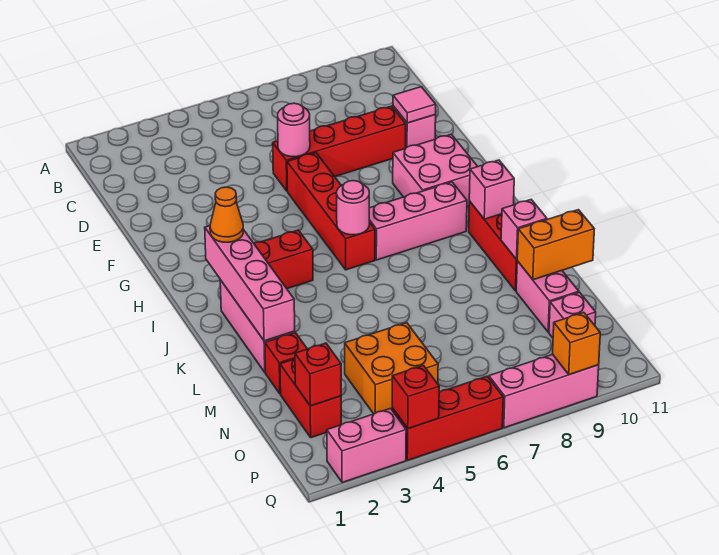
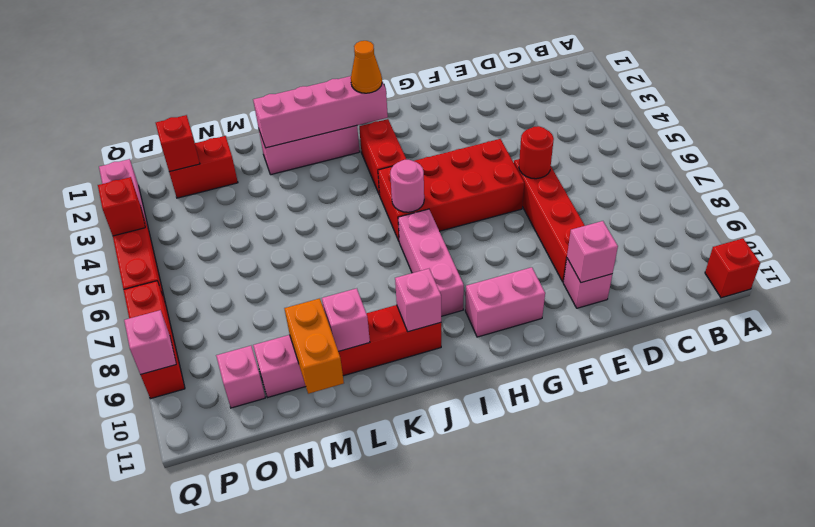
pink round brick E6 level 2 -> red round brick E6 level 2
pink tile E10 level 2 -> pink brick E10 level 2
red brick F6:I6 level 1 -> red brick F5:I6 level 1
pink brick G9:H10 level 1 -> pink brick G10:H10 level 1
red brick M2 level 1 -> red brick A11 level 1
orange brick N4:O5 level 1 -> none
pink brick Q7:Q9 level 1 -> red brick Q7:Q9 level 1
orange brick Q9 level 2 -> pink brick Q9 level 2

